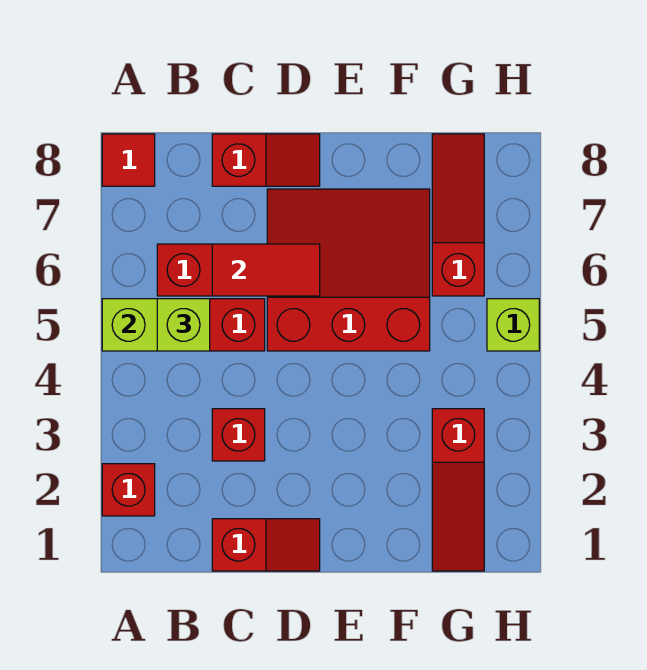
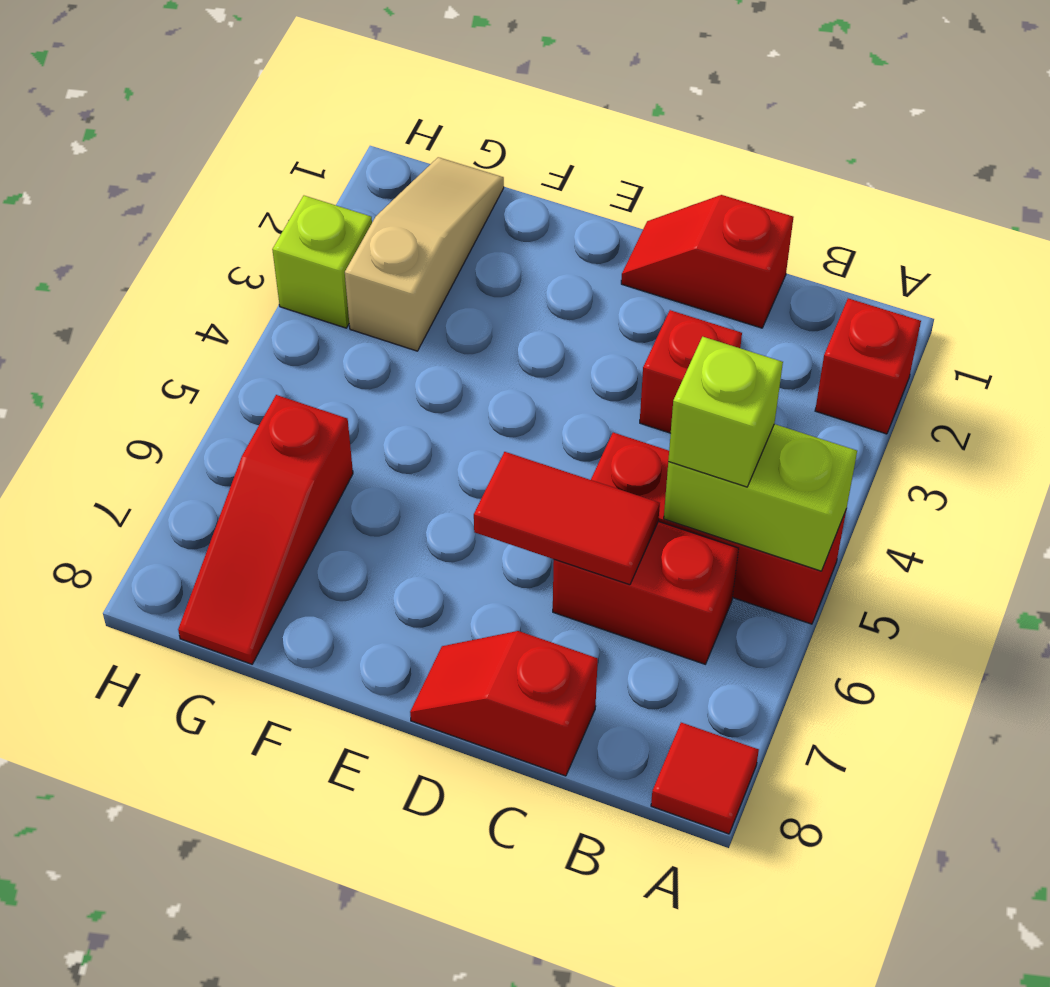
red slope D5:F7 level 1 top 5 -> none
red slope G1:G3 level 1 top 3 -> tan slope G1:G3 level 1 top 3
lime brick H5 level 1 -> lime brick H3 level 1

